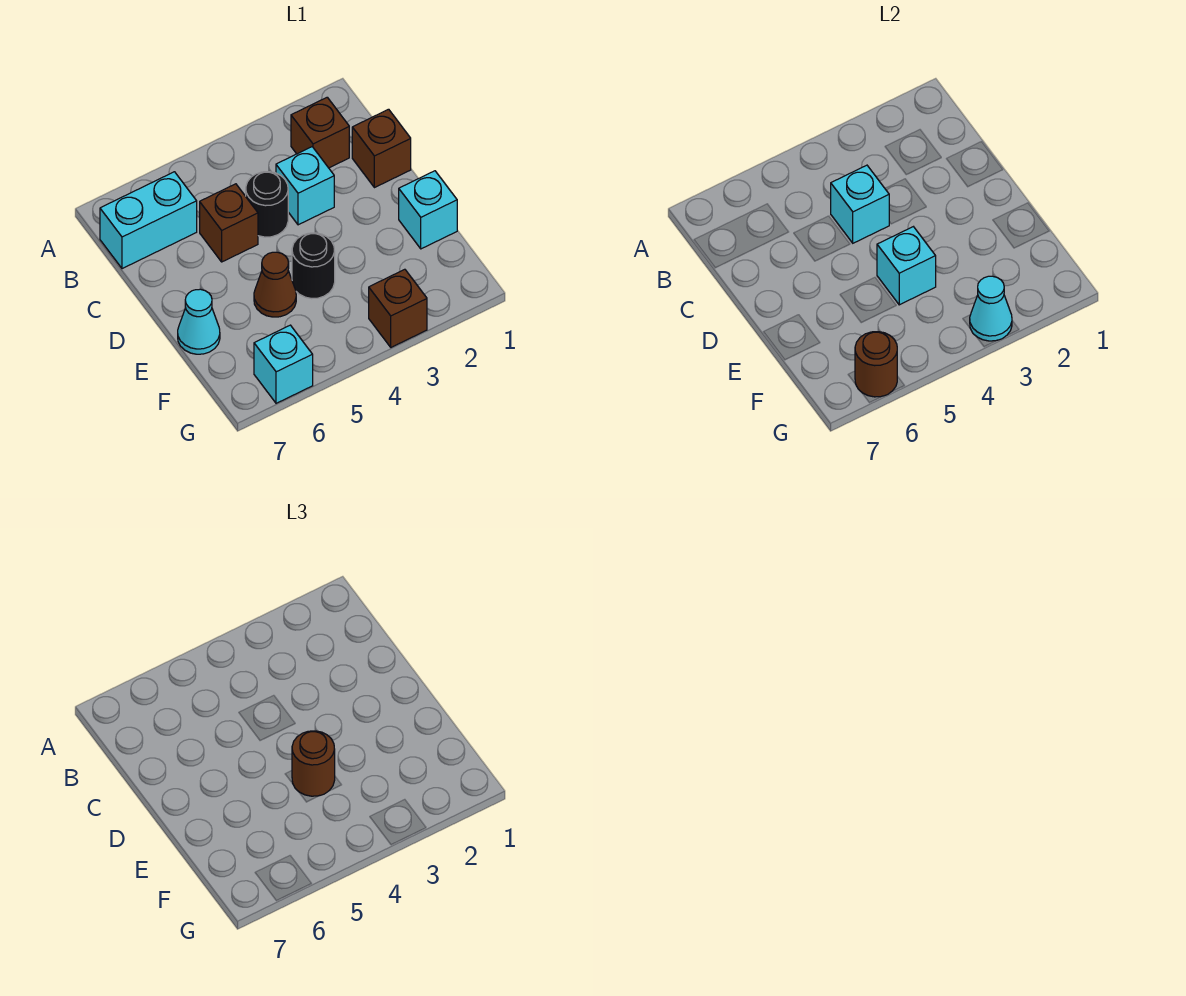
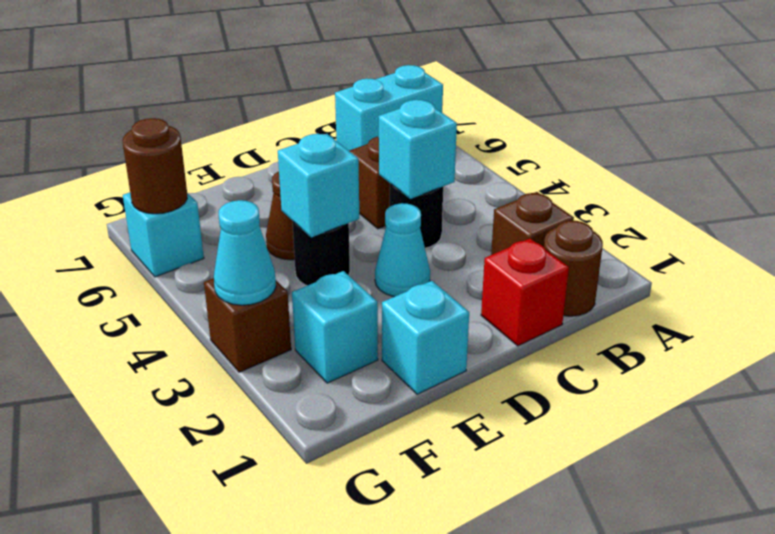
cyan brick B6:B7 level 1 -> cyan brick A7:B7 level 1
brown brick C1 level 1 -> red brick C1 level 1
cyan brick C3 level 1 -> cyan brick F2 level 1
brown round brick E4 level 3 -> brown round brick B1 level 1
cyan cone E7 level 1 -> cyan cone D3 level 1

